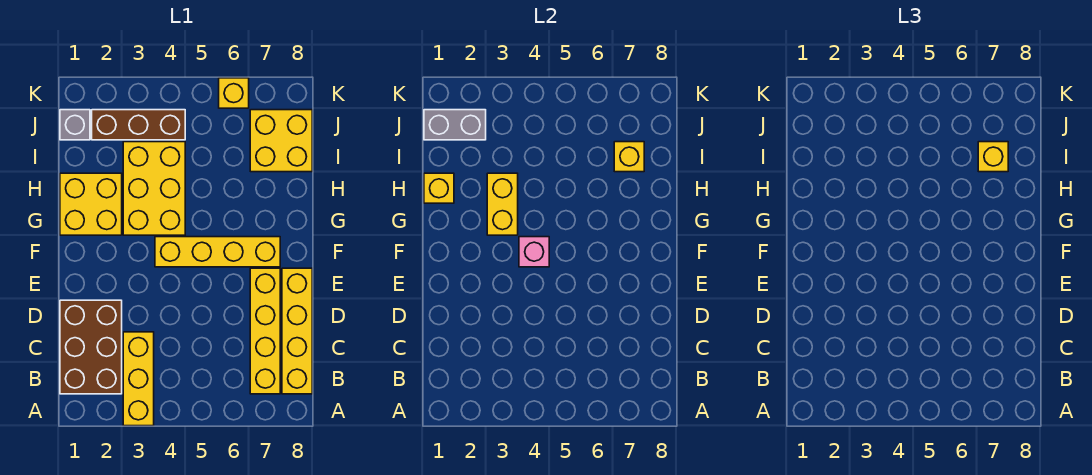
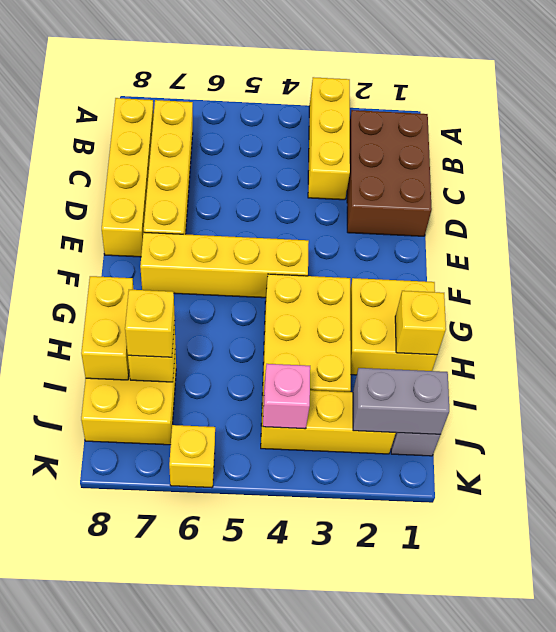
pink brick F4 level 2 -> pink brick J4 level 2
yellow brick G3:H3 level 2 -> yellow brick H8:I8 level 2
brown brick J2:J4 level 1 -> yellow brick J2:J4 level 1

